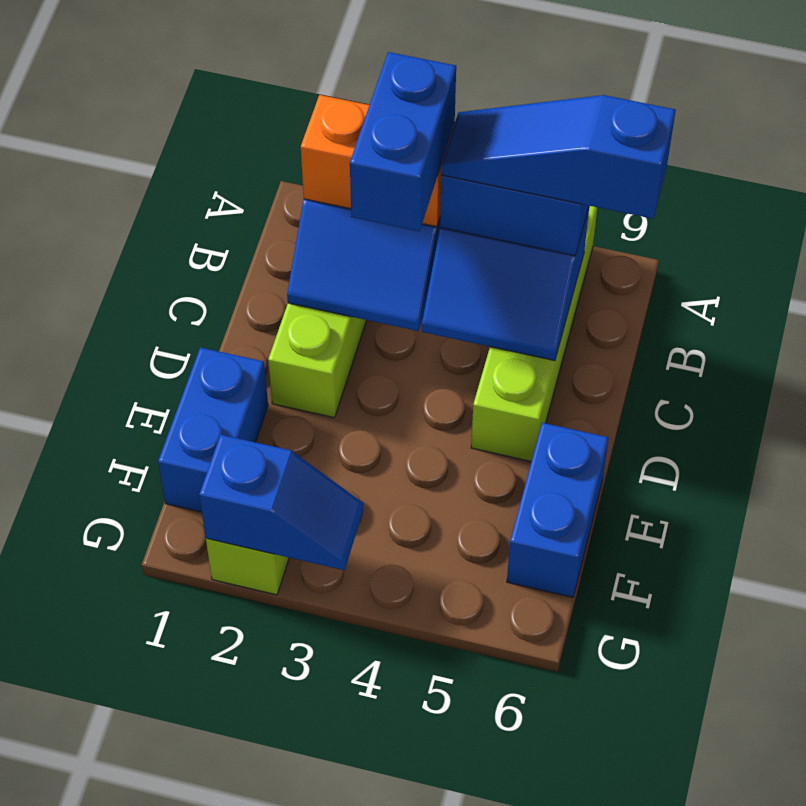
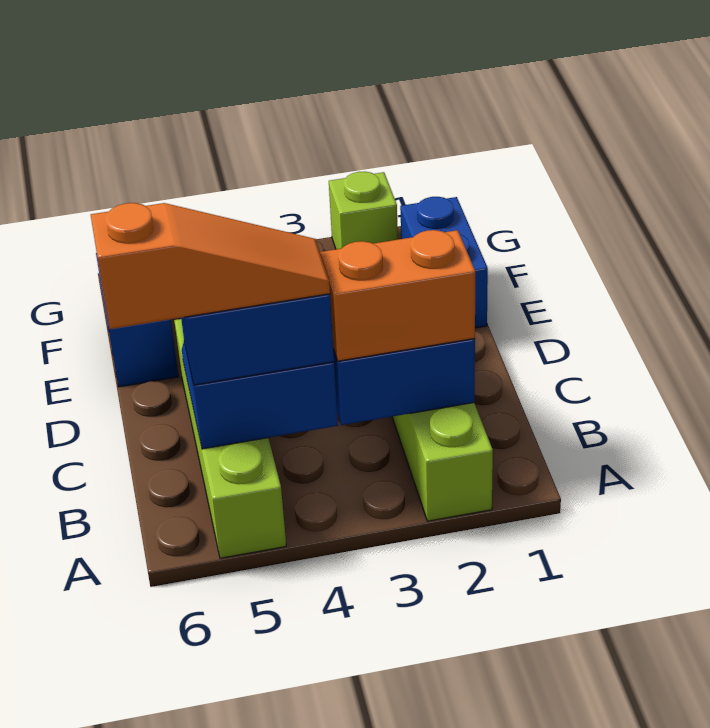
blue brick B3:C3 level 4 -> none
blue slope B4:B6 level 4 top 6 -> orange slope B4:B6 level 4 top 6
blue slope G2:G3 level 2 top 2 -> none

